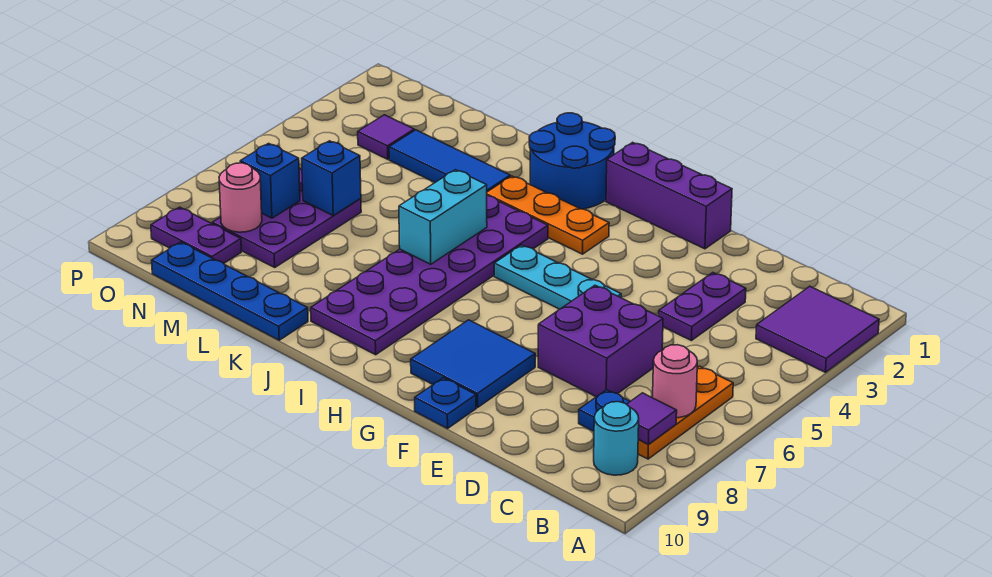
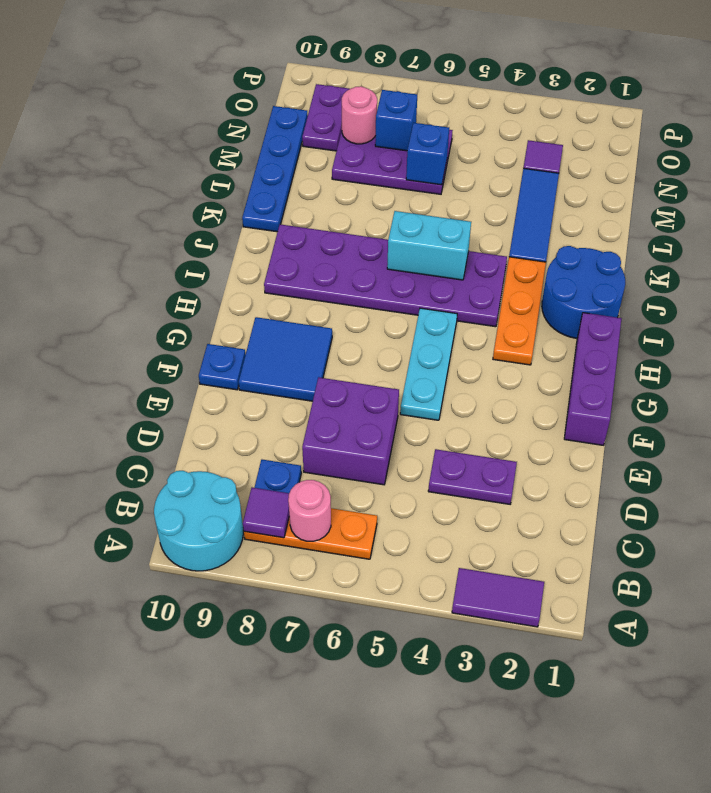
purple tile A2:B3 level 1 -> purple tile A2:A3 level 1
cyan round brick B9 level 1 -> cyan round brick A9:B10 level 1

